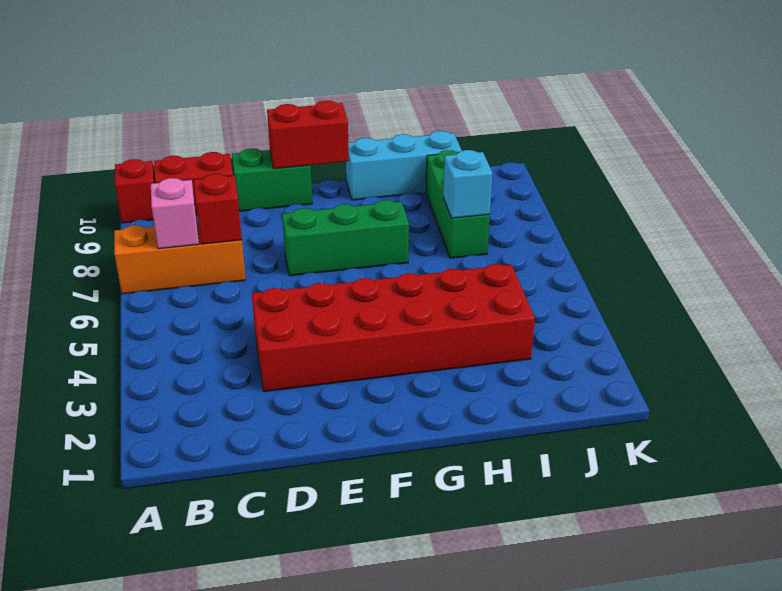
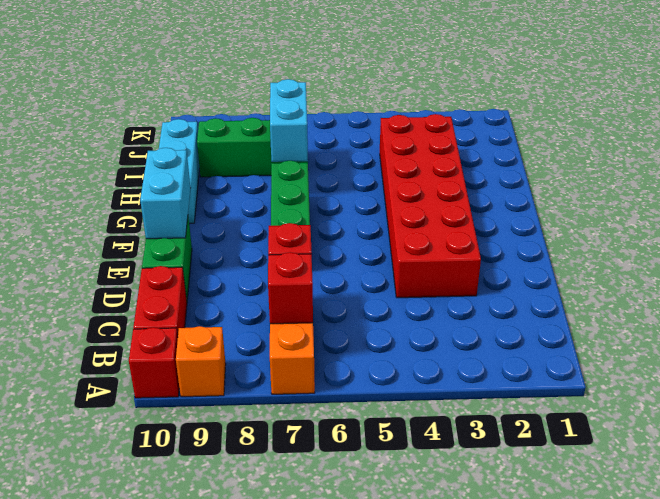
none -> orange brick A9 level 1
pink brick B7 level 2 -> red brick B7 level 2
red brick E10:F10 level 2 -> cyan brick E10:F10 level 2
cyan brick I7 level 2 -> cyan brick H7:I7 level 2

